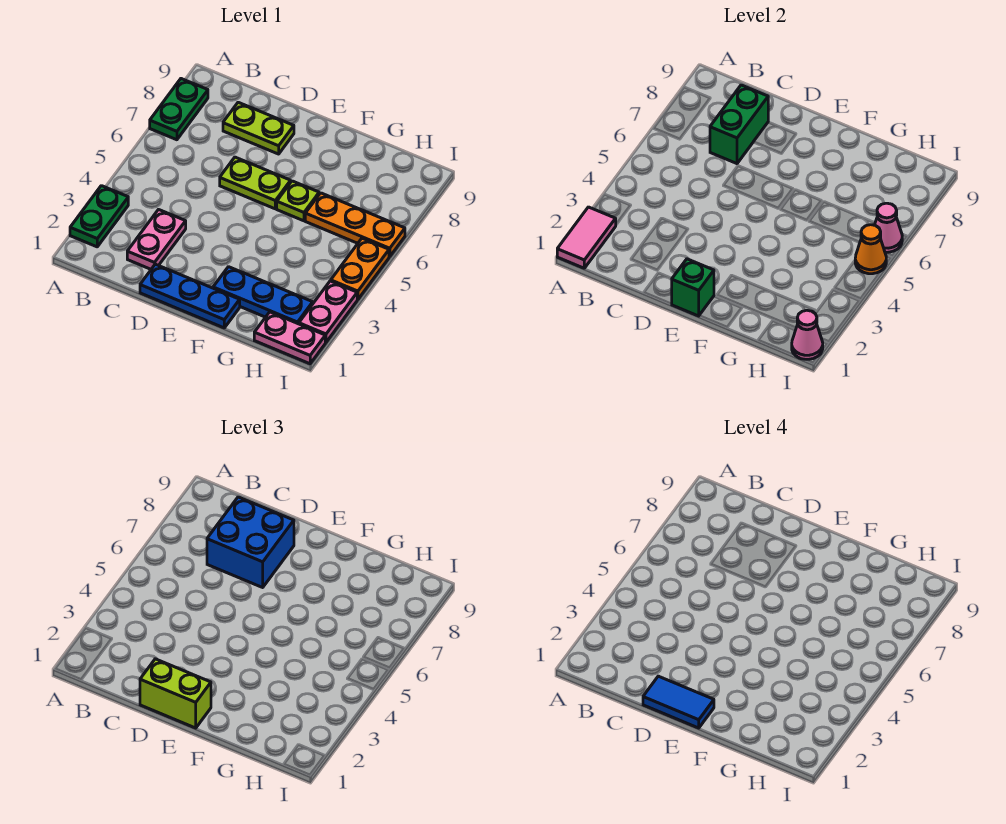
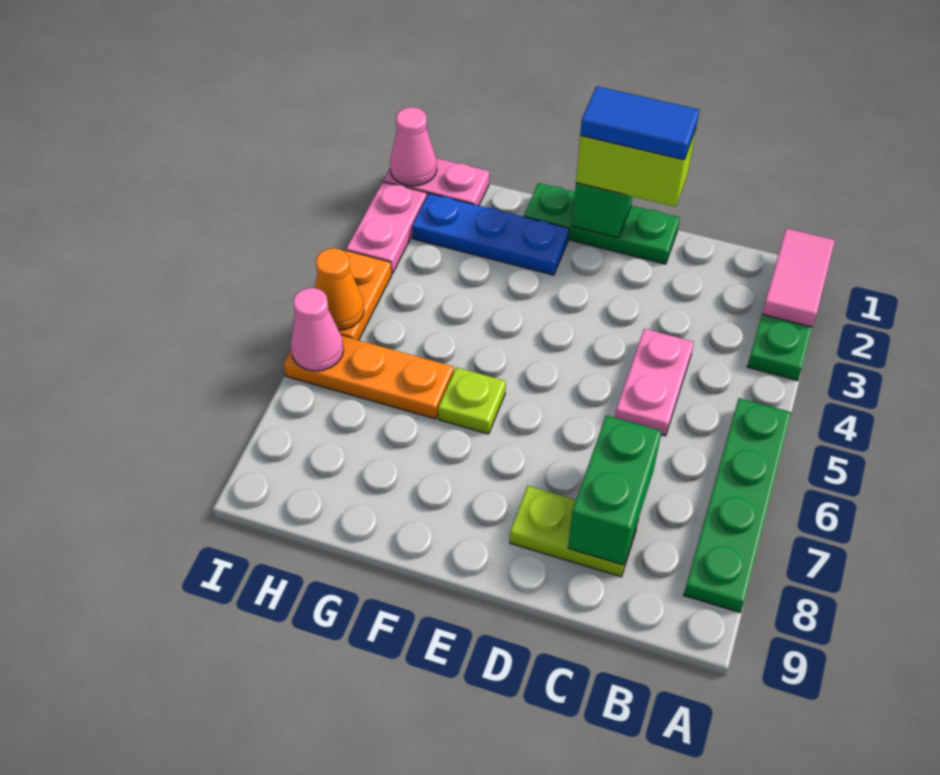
green plate A7:A8 level 1 -> green plate A5:A8 level 1
pink plate C2:C3 level 1 -> pink plate C4:C5 level 1
blue brick C7:D8 level 3 -> none
blue plate D1:F1 level 1 -> green plate D1:F1 level 1
lime plate D6:E6 level 1 -> none

